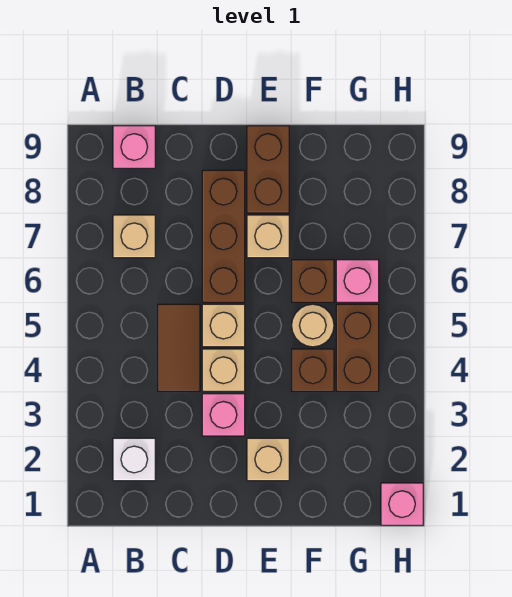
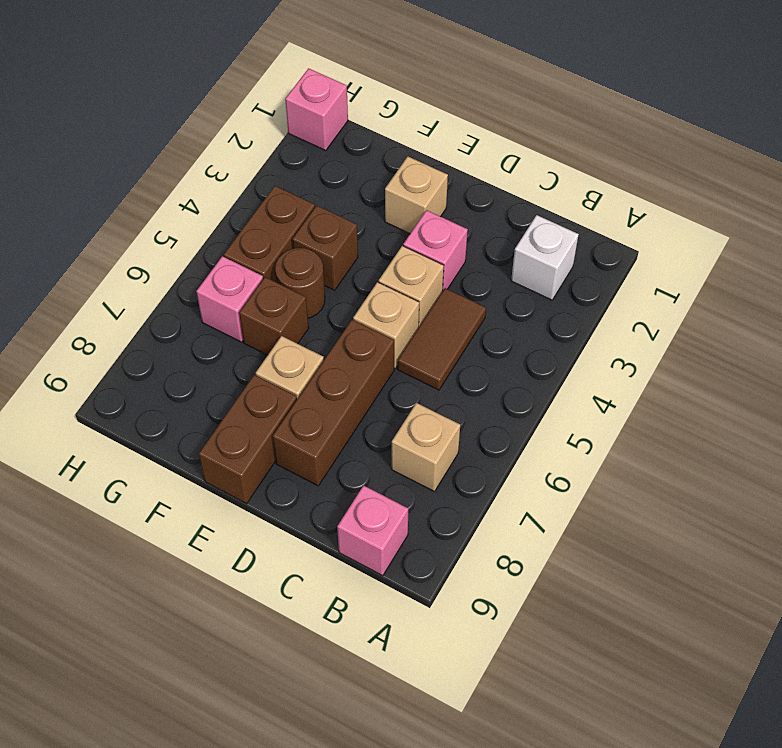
tan round brick F5 level 1 -> brown round brick F5 level 1

